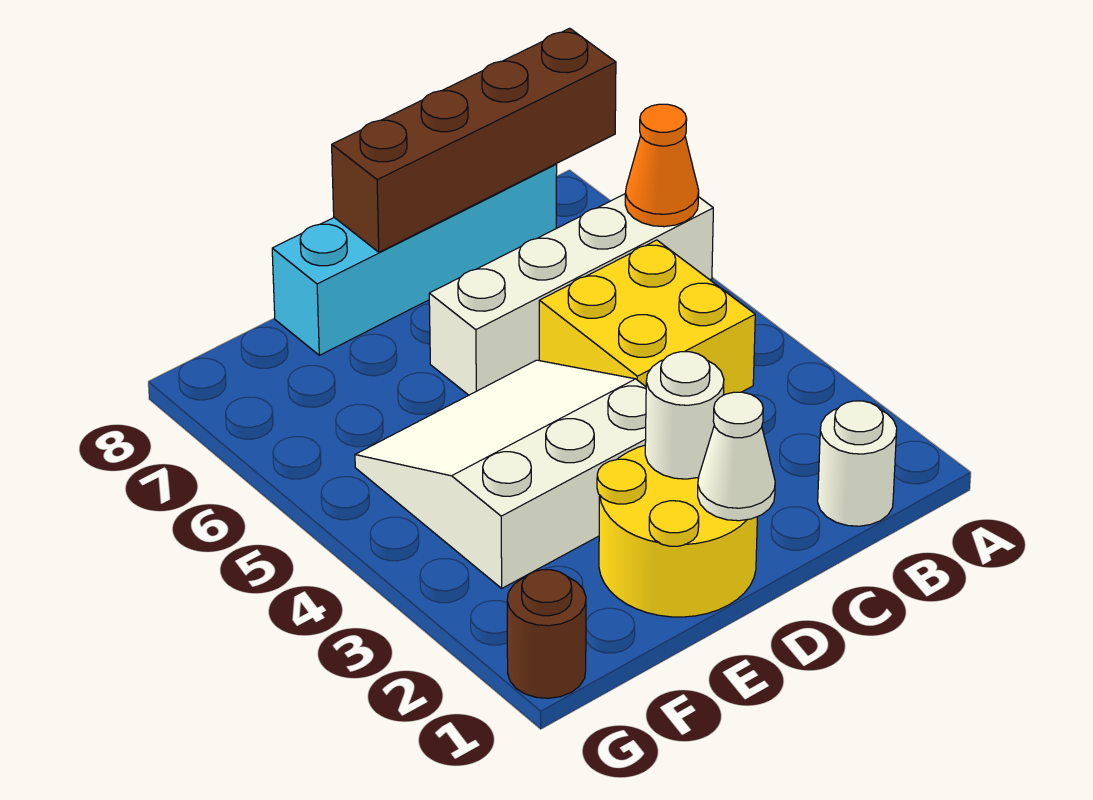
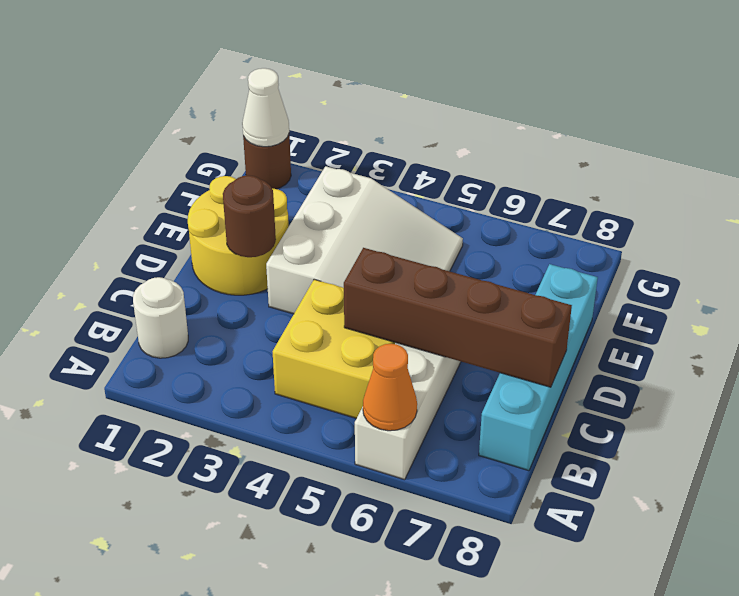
brown brick A8:D8 level 2 -> brown brick C5:C8 level 2
white cone D1 level 2 -> white cone G1 level 2
white round brick D2 level 2 -> brown round brick D2 level 2

